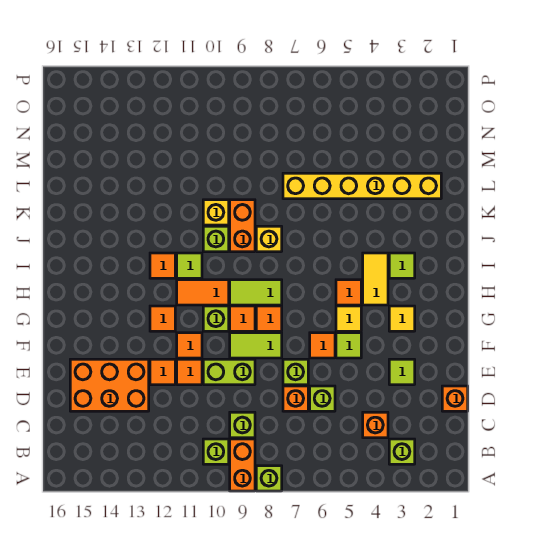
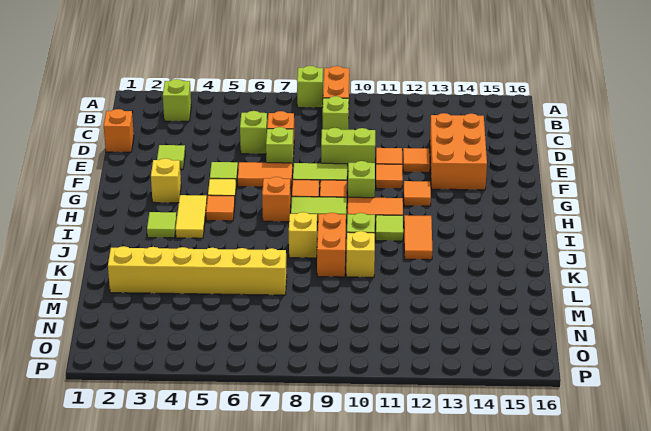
lime brick B10 level 1 -> none
orange brick C4 level 1 -> orange brick H7 level 1
orange brick D13:E15 level 1 -> orange brick D13:F14 level 1
orange tile F6 level 1 -> orange tile F6:F7 level 1
yellow tile G3 level 1 -> yellow brick G3 level 1
orange tile I12 level 1 -> orange tile I12:J12 level 1

